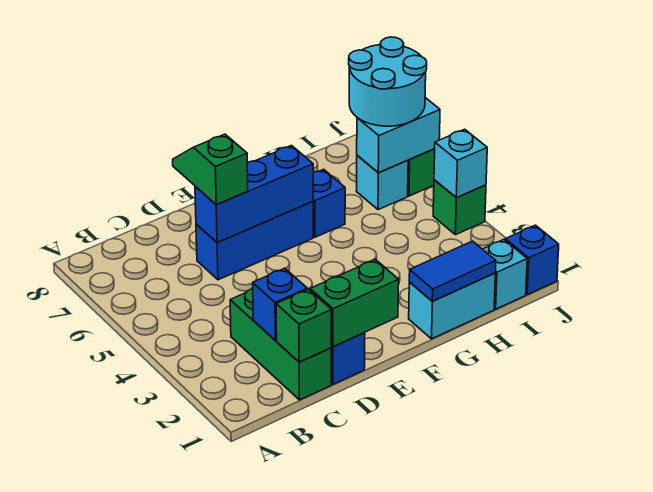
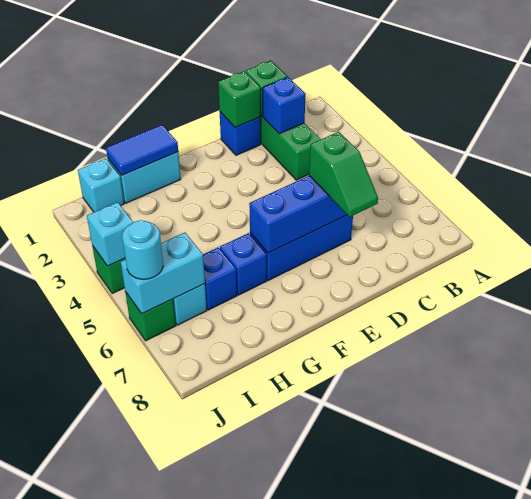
green brick D1:E1 level 2 -> green brick D1 level 2
cyan round brick I6:J7 level 3 -> cyan round brick J6 level 3
blue brick J1 level 1 -> blue brick H6 level 1

